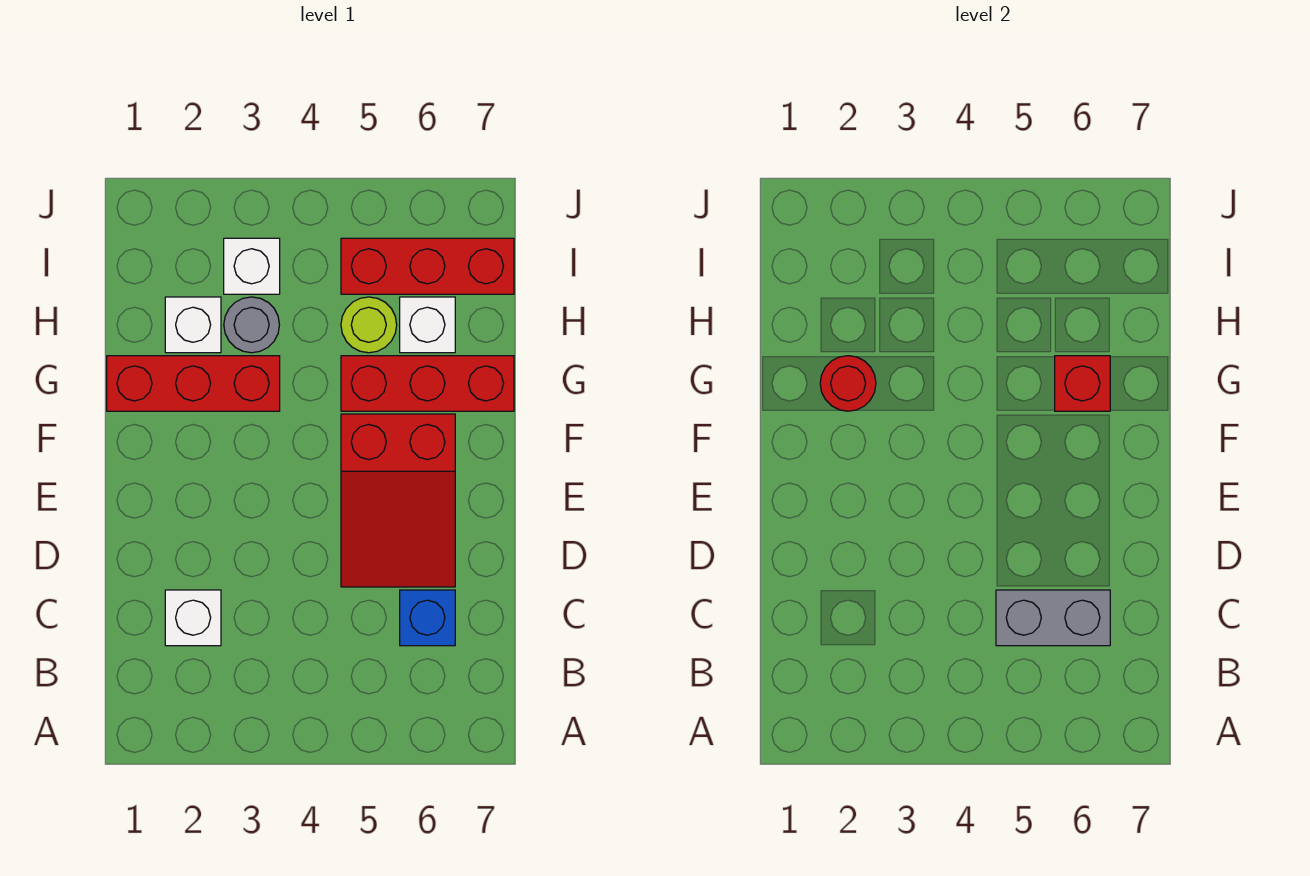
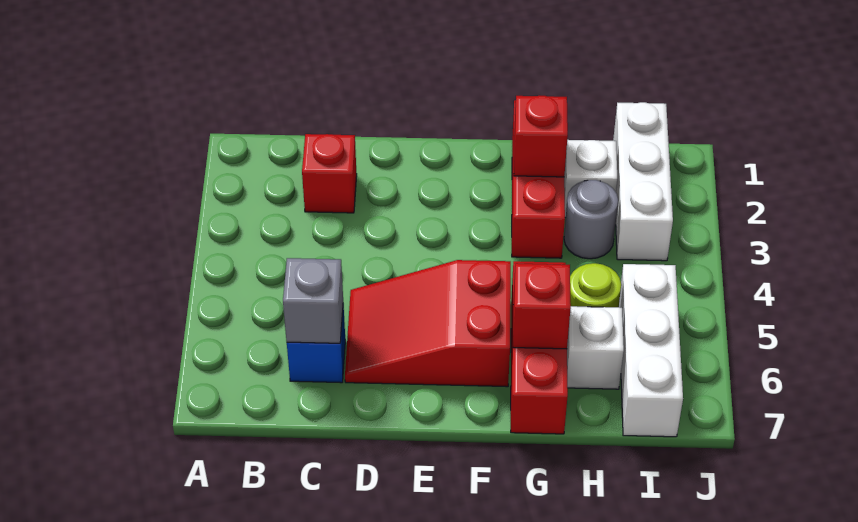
white brick C2 level 1 -> red brick C2 level 1
grey brick C5:C6 level 2 -> grey brick C6 level 2
red round brick G2 level 2 -> red brick G2 level 2
white brick I3 level 1 -> white brick I1:I3 level 1
red brick I5:I7 level 1 -> white brick I5:I7 level 1

